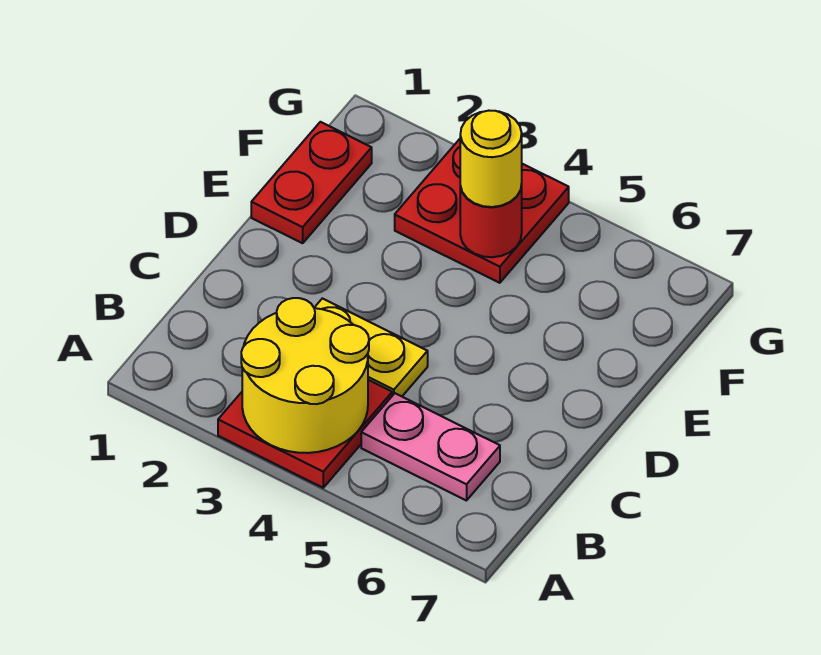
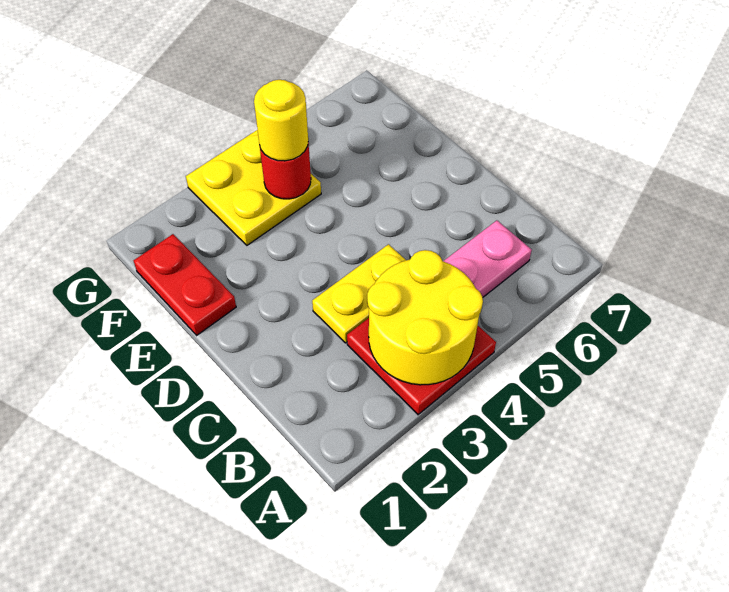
red plate F3:G4 level 1 -> yellow plate F3:G4 level 1

